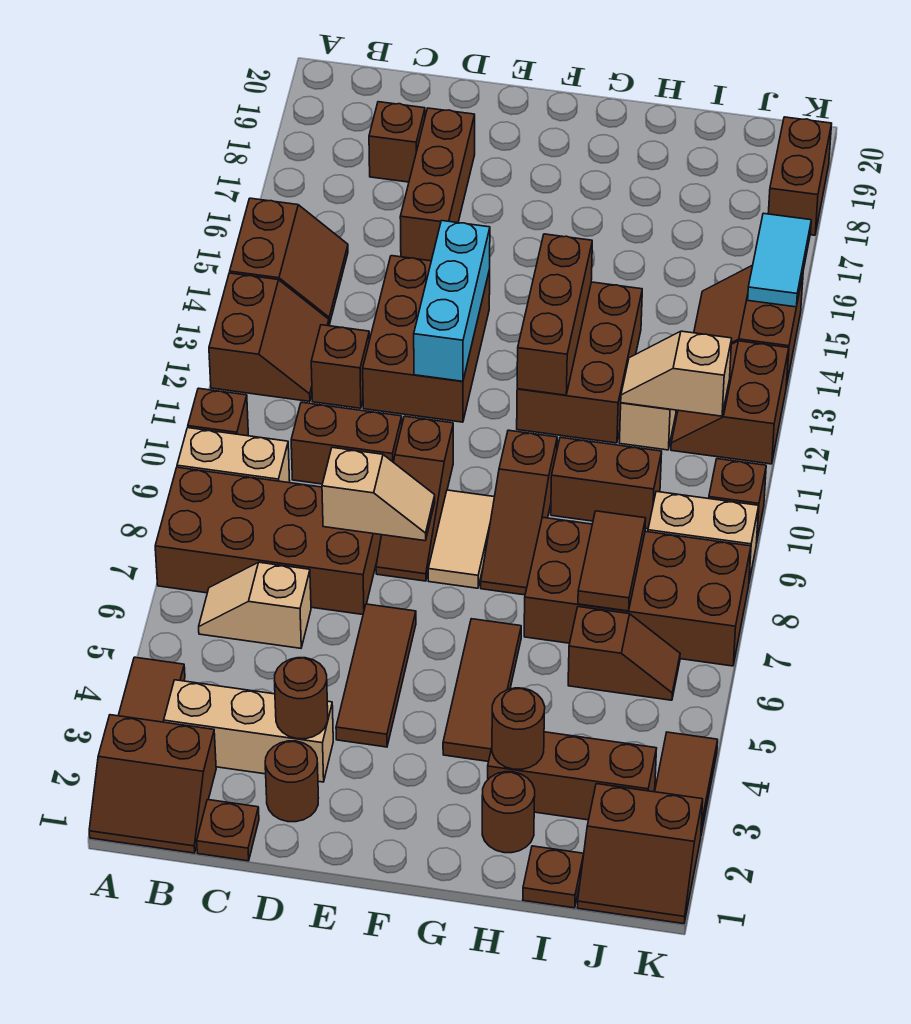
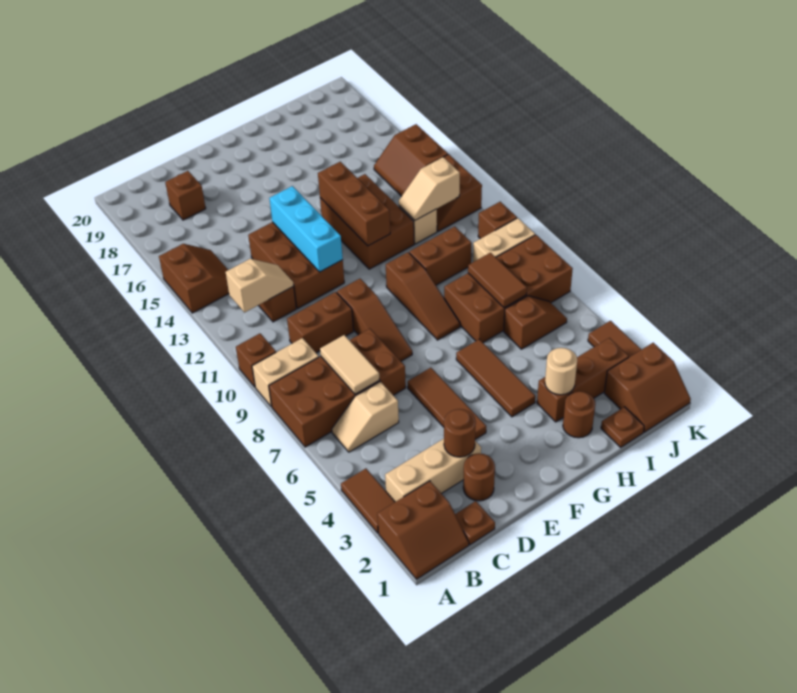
brown slope A12:B13 level 1 top A -> none
tan slope D8:E8 level 2 top D -> tan slope B12:C12 level 2 top B
brown brick D16:D18 level 1 -> none
tan tile F8:F9 level 1 -> tan tile C7:C8 level 2
brown round brick H3 level 2 -> tan round brick H3 level 2
cyan tile K15:K16 level 2 -> none
brown brick K18:K19 level 1 -> none

